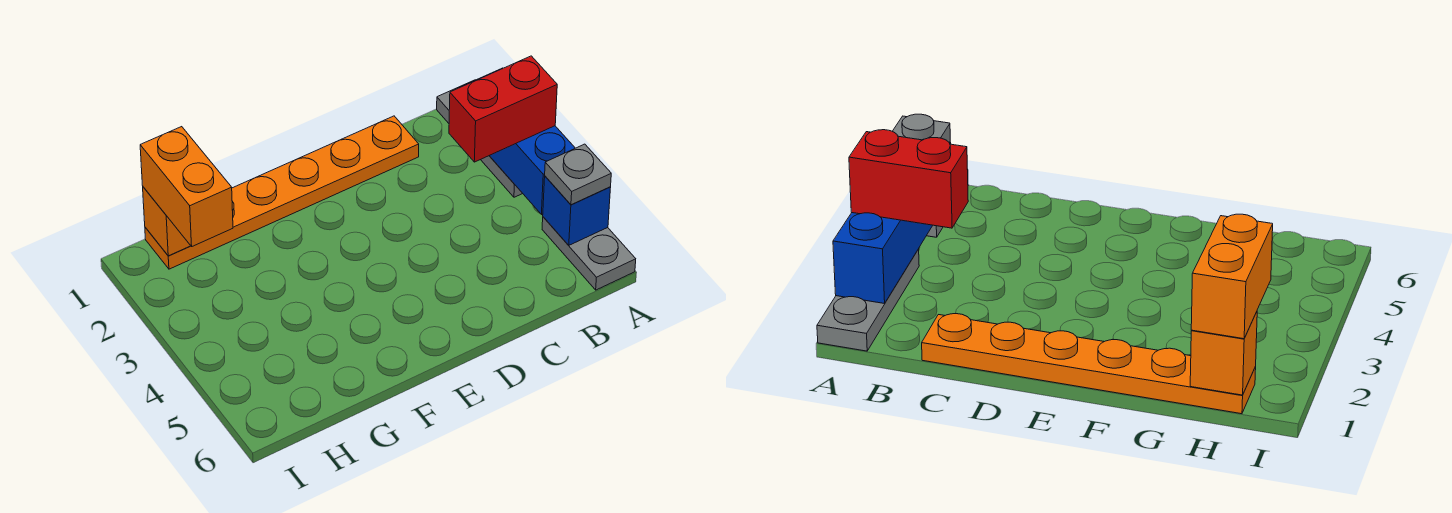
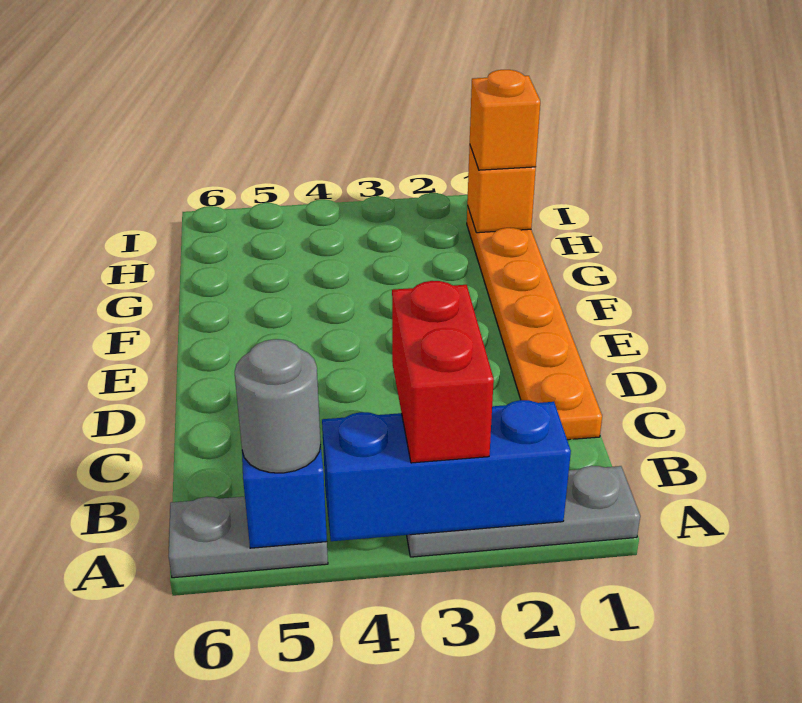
grey plate A5 level 3 -> grey round brick A5 level 3
orange brick H1:H2 level 3 -> orange brick H1 level 3

